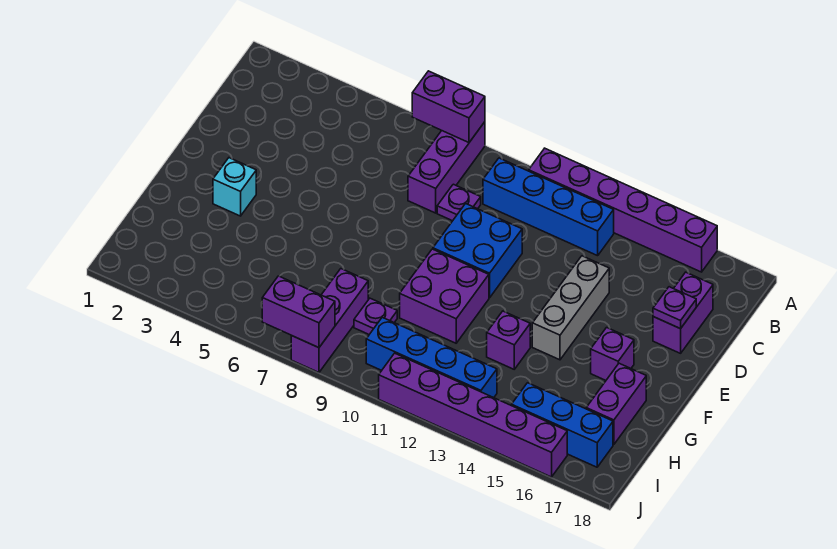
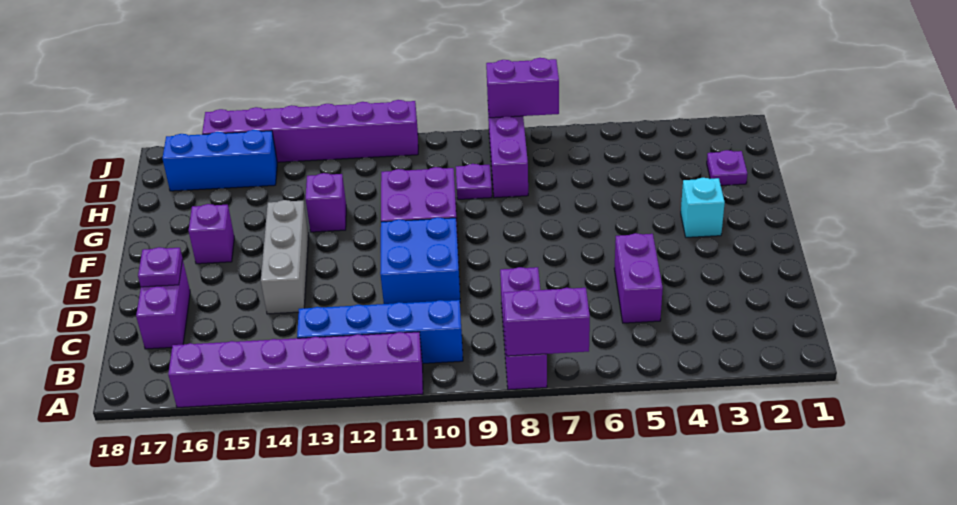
purple plate C9 level 1 -> purple plate H2 level 1
purple brick G17:H17 level 1 -> purple brick C5:D5 level 1
blue brick I10:I13 level 1 -> none

